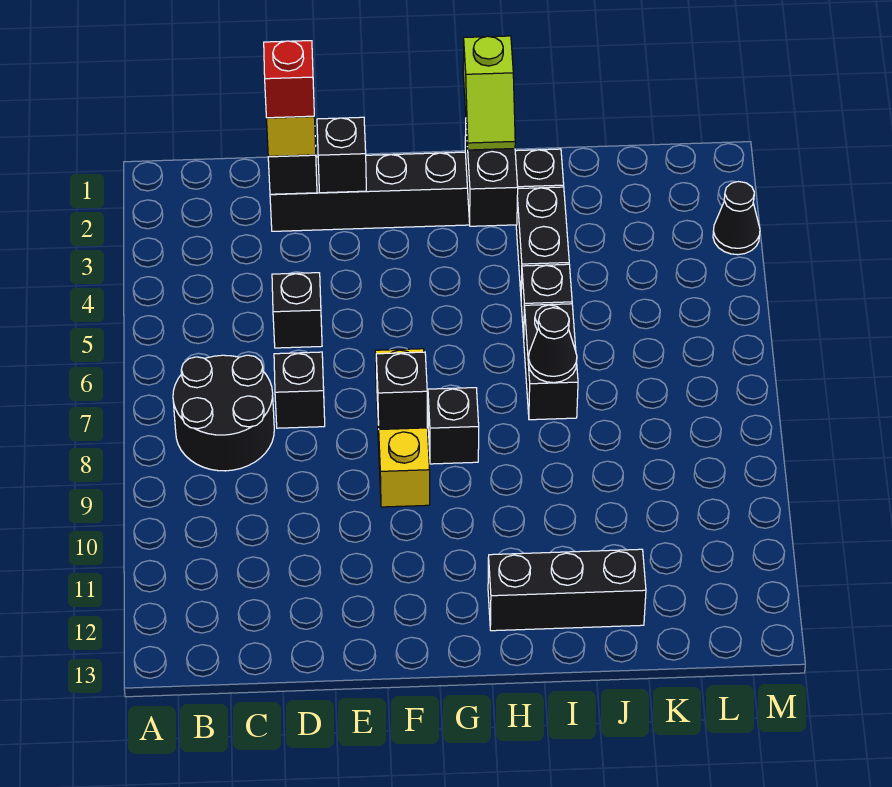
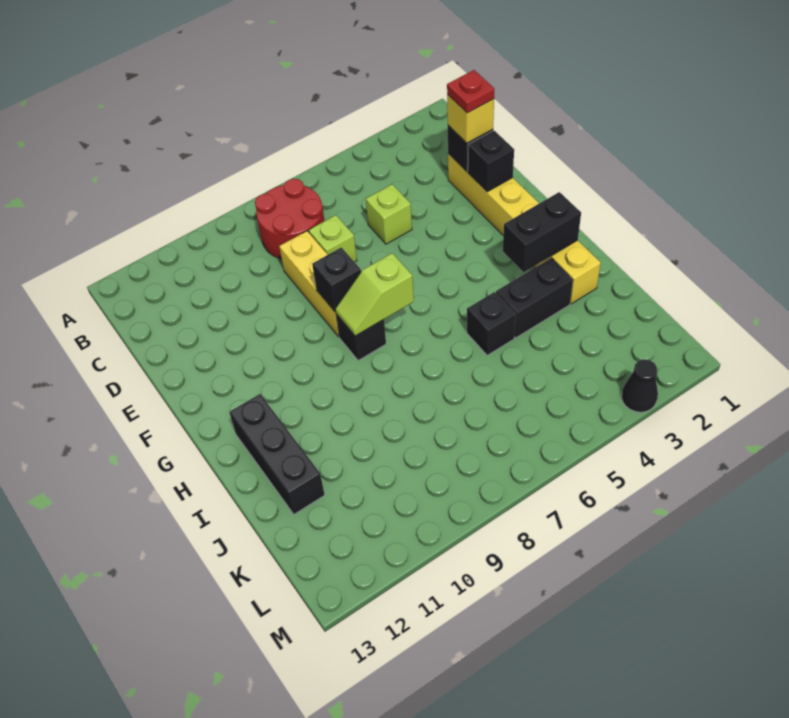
black round brick B7:C8 level 1 -> red round brick B7:C8 level 1
black brick D2:I2 level 1 -> yellow brick D2:I2 level 1
red brick D2 level 4 -> red plate D2 level 4
black brick D5 level 1 -> lime brick D5 level 1
black brick D7 level 1 -> lime brick D7 level 1
yellow brick F7:F9 level 1 -> yellow brick D8:F8 level 1
lime slope H1:H2 level 3 top 1 -> lime slope G7:G8 level 2 top 7
black brick I6:I7 level 1 -> none
black cone I7 level 2 -> none

